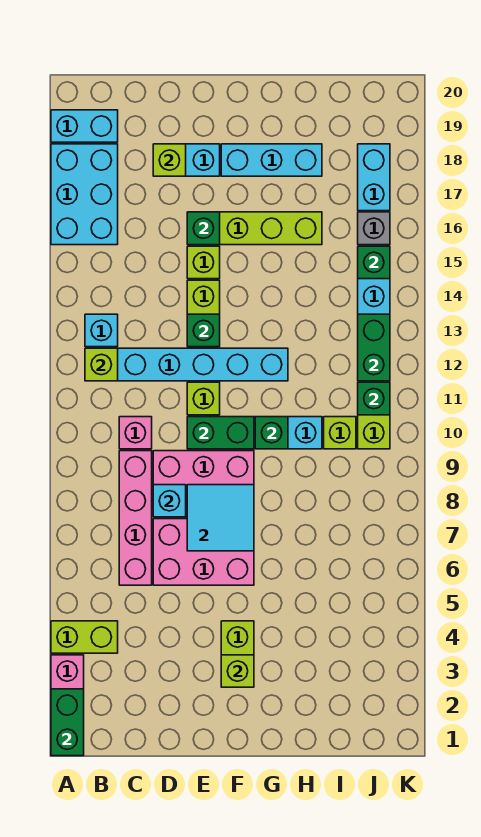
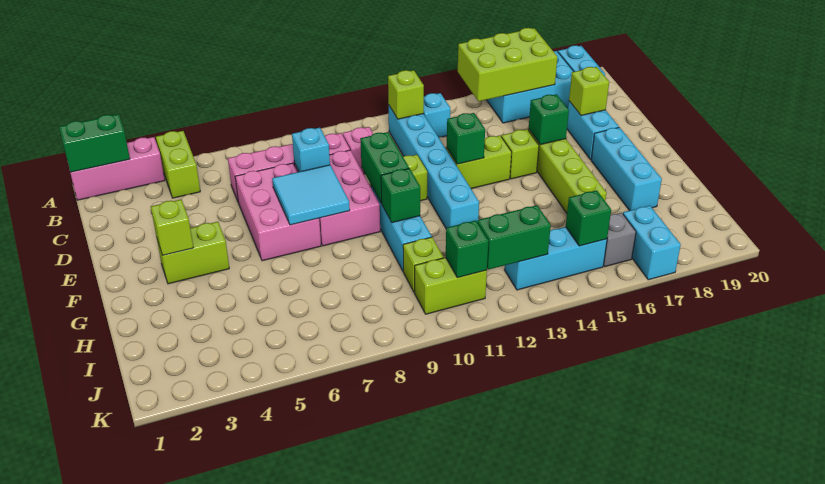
none -> lime brick A15:B17 level 2
cyan brick J17:J18 level 1 -> cyan brick J17:K17 level 1

